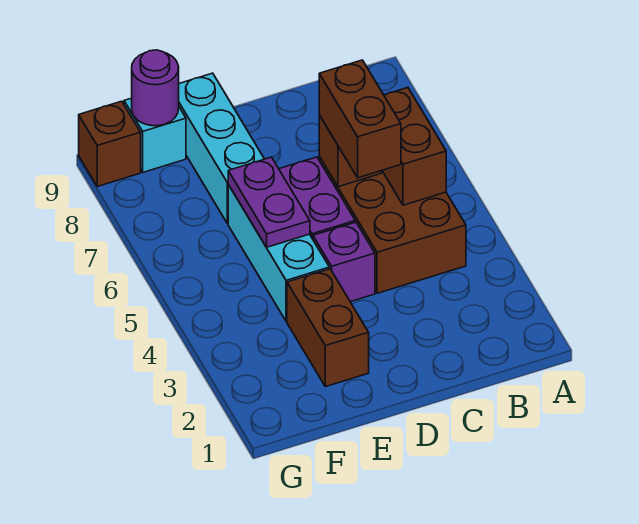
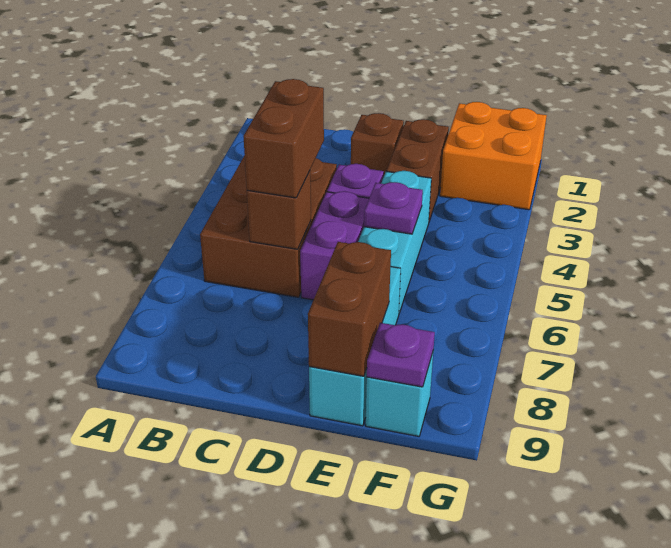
brown brick B5:B6 level 2 -> brown brick E8:E9 level 2
purple plate E5:E6 level 2 -> purple plate E5 level 2
none -> orange brick F1:G2 level 1
purple round brick F9 level 2 -> purple plate F9 level 2
brown brick G9 level 1 -> brown brick D2 level 1

